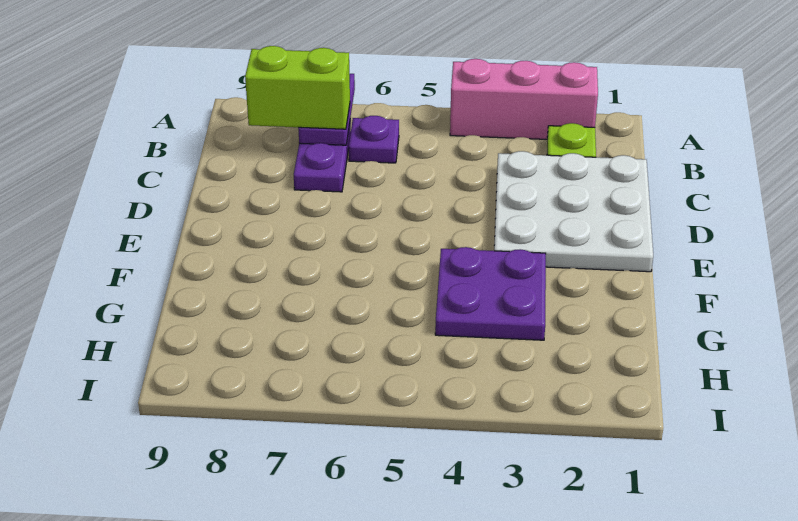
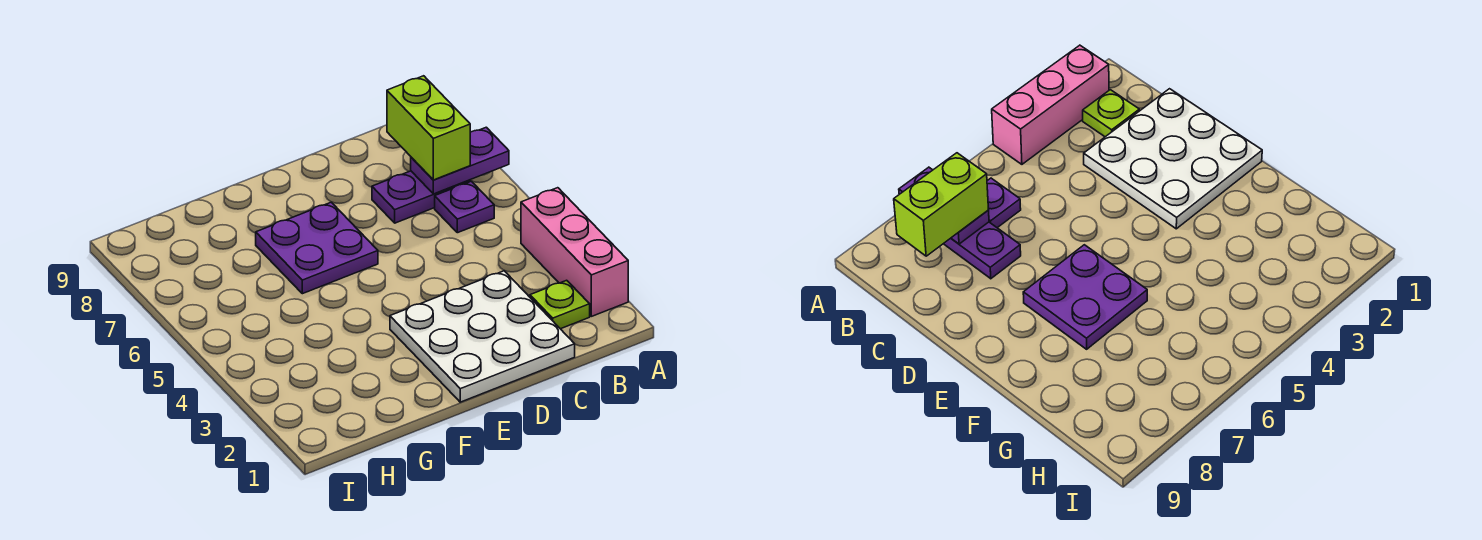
purple plate F3:G4 level 1 -> purple plate E6:F7 level 1

